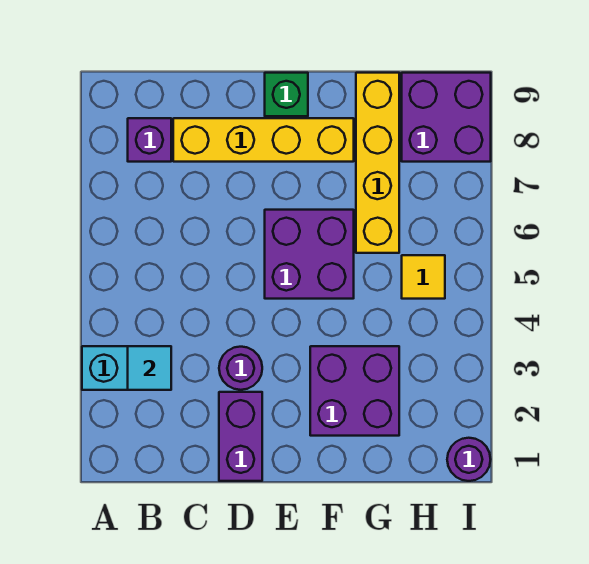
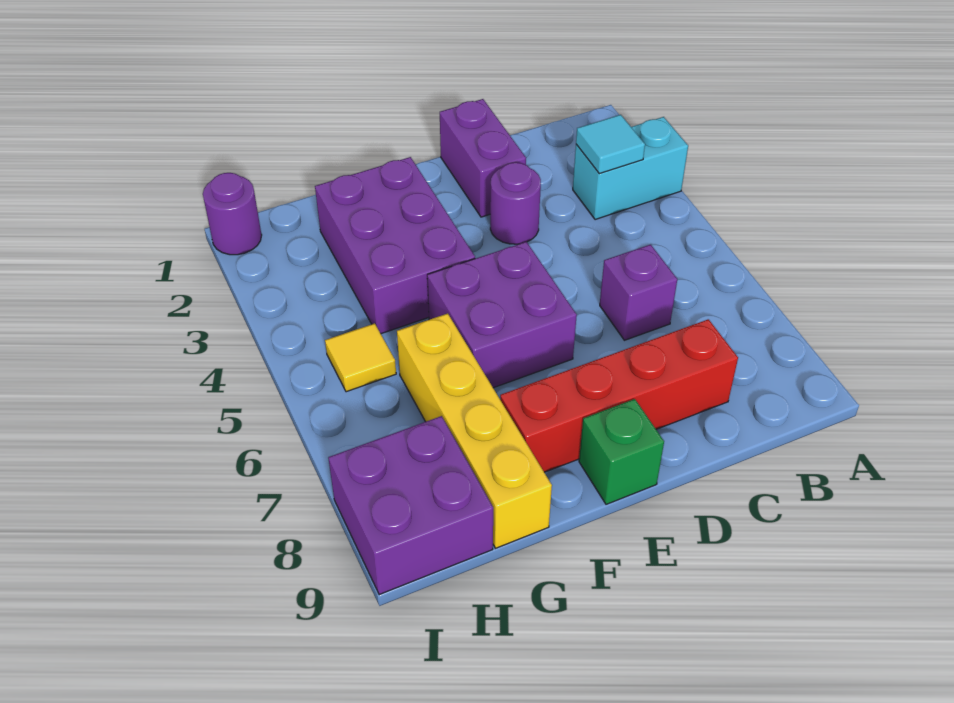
purple brick B8 level 1 -> purple brick C6 level 1
yellow brick C8:F8 level 1 -> red brick C8:F8 level 1
purple brick F2:G3 level 1 -> purple brick F2:G4 level 1

